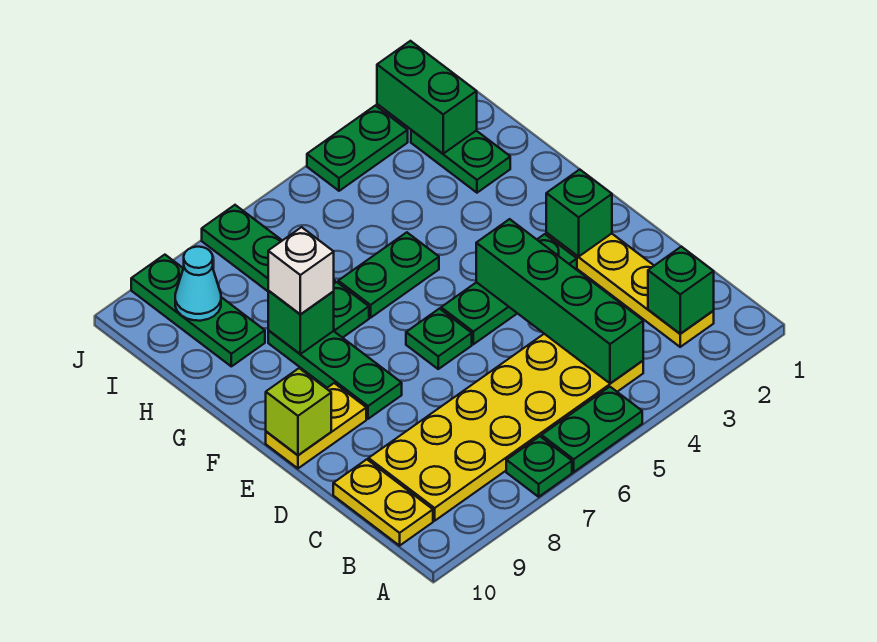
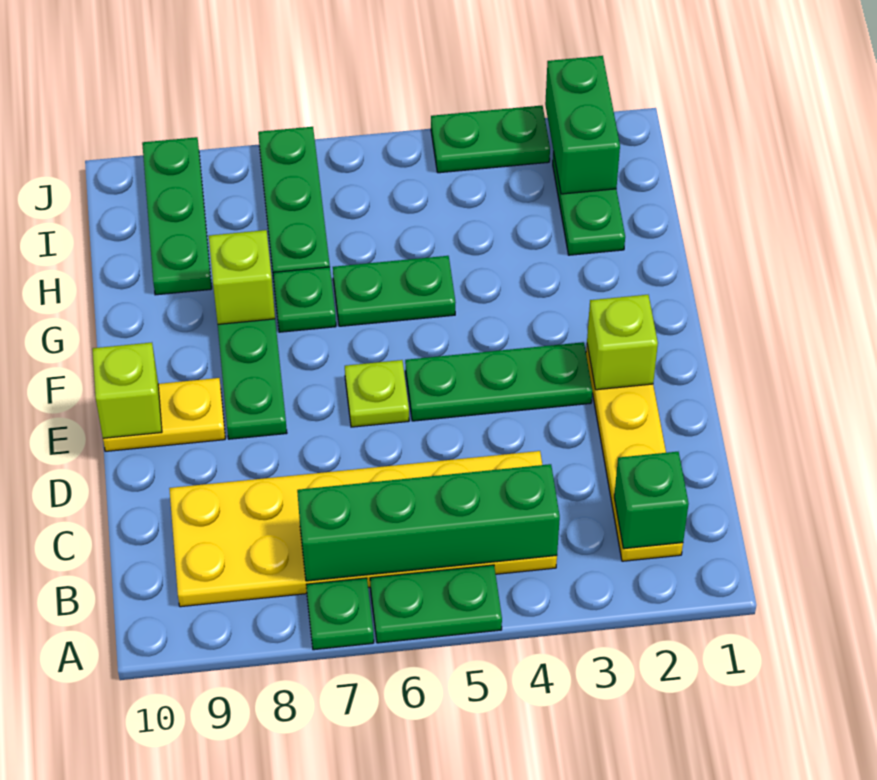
green brick B4:E4 level 2 -> green brick B4:B7 level 2
yellow plate B10:C10 level 1 -> none
green brick E2 level 2 -> lime brick E2 level 2
green plate E6 level 1 -> lime plate E6 level 1
green brick G8 level 2 -> lime brick G8 level 2
white brick G8 level 3 -> none
cyan cone I9 level 2 -> none

